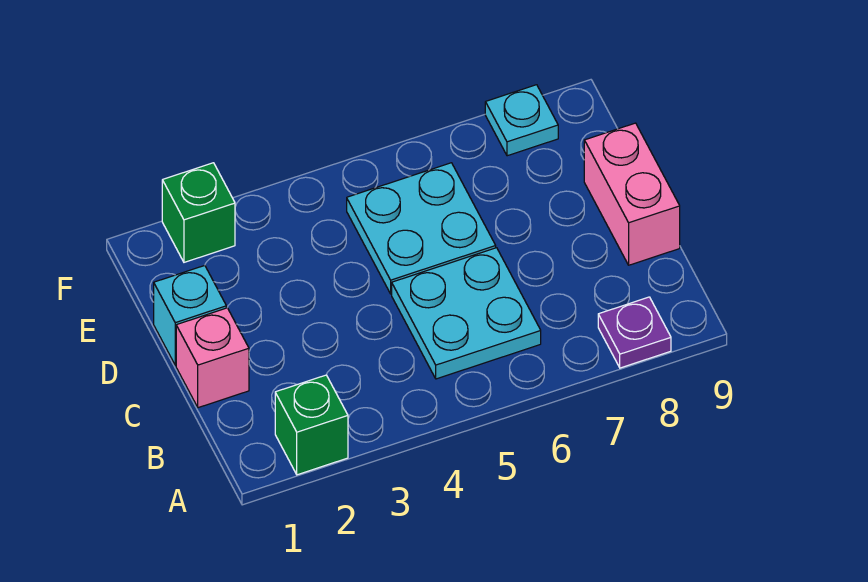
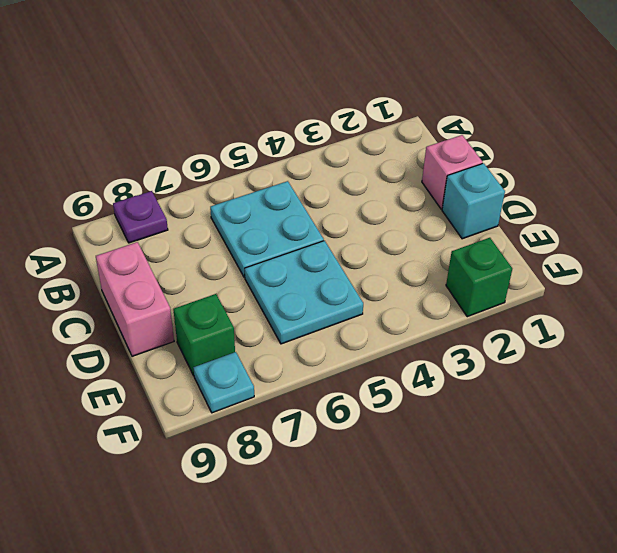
green brick A2 level 1 -> green brick E8 level 1

